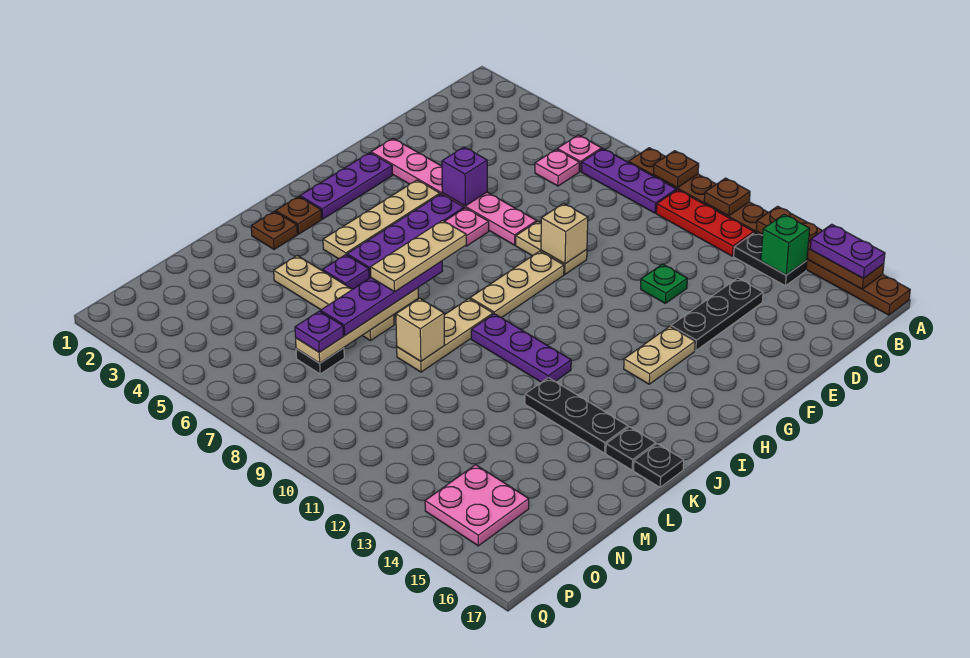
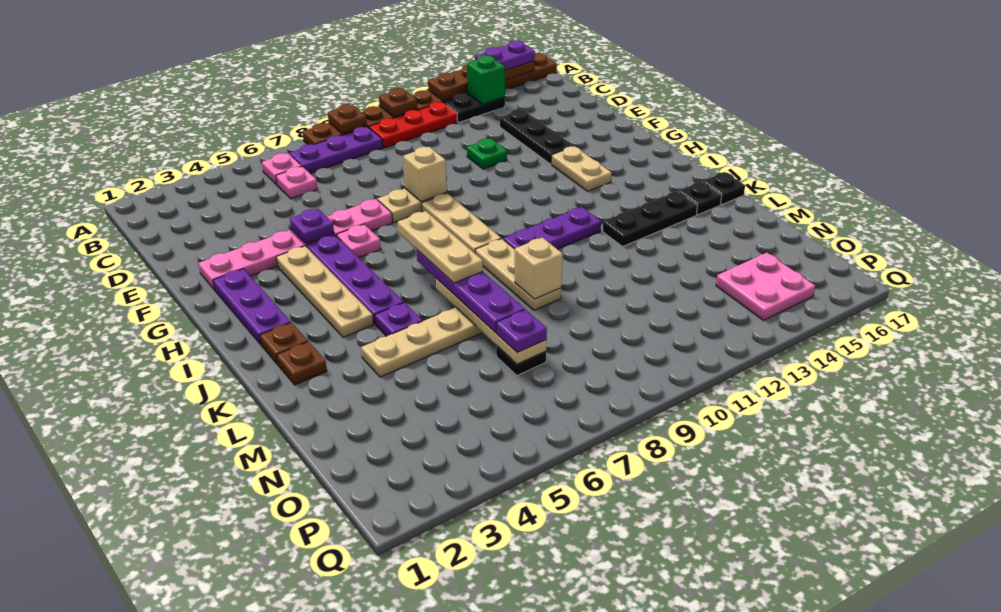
purple brick F5 level 2 -> purple plate F5 level 2

